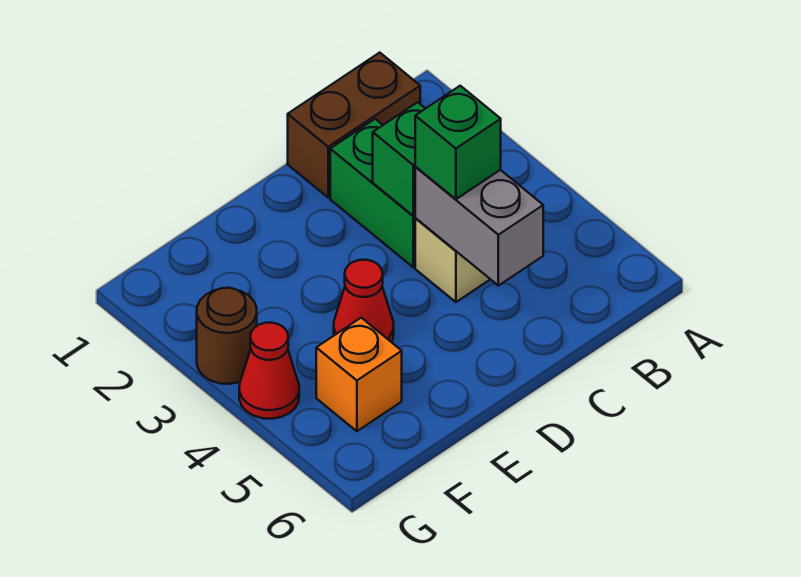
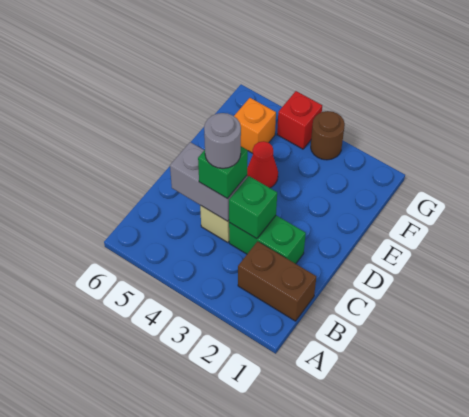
brown brick B1:C1 level 1 -> brown brick B1:B2 level 1
none -> grey round brick C4 level 4
red cone G4 level 1 -> red brick G4 level 1

